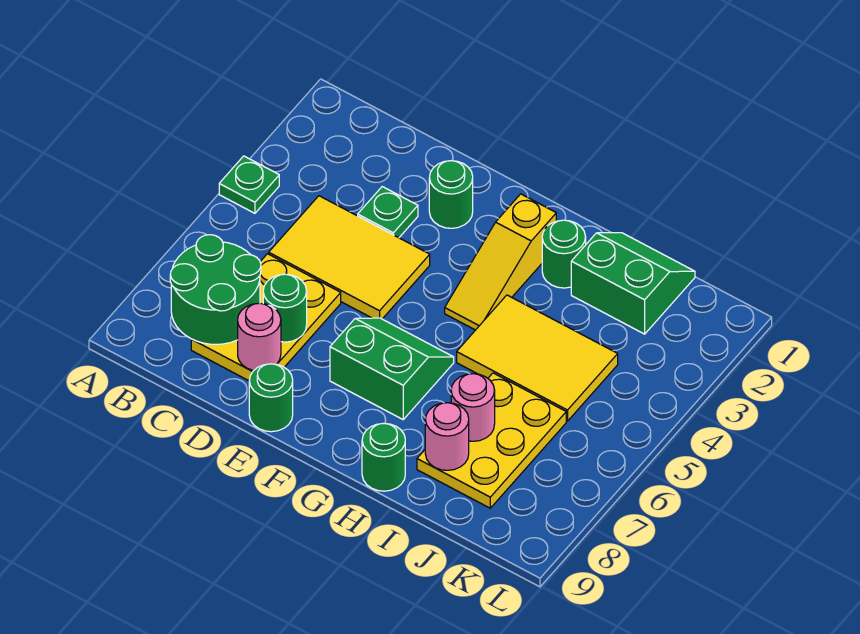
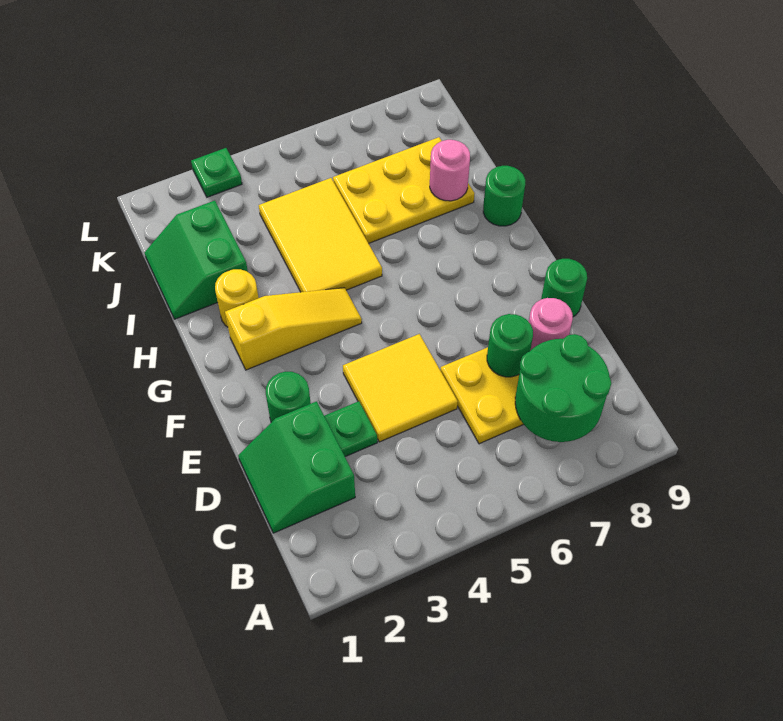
green plate A4 level 1 -> green plate L3 level 1
yellow tile C4:E5 level 1 -> yellow tile D4:E5 level 1
green slope F6:G7 level 1 top 7 -> green slope C1:D2 level 1 top 2
green round brick H2 level 1 -> yellow round brick H2 level 1
pink round brick I7 level 2 -> none

